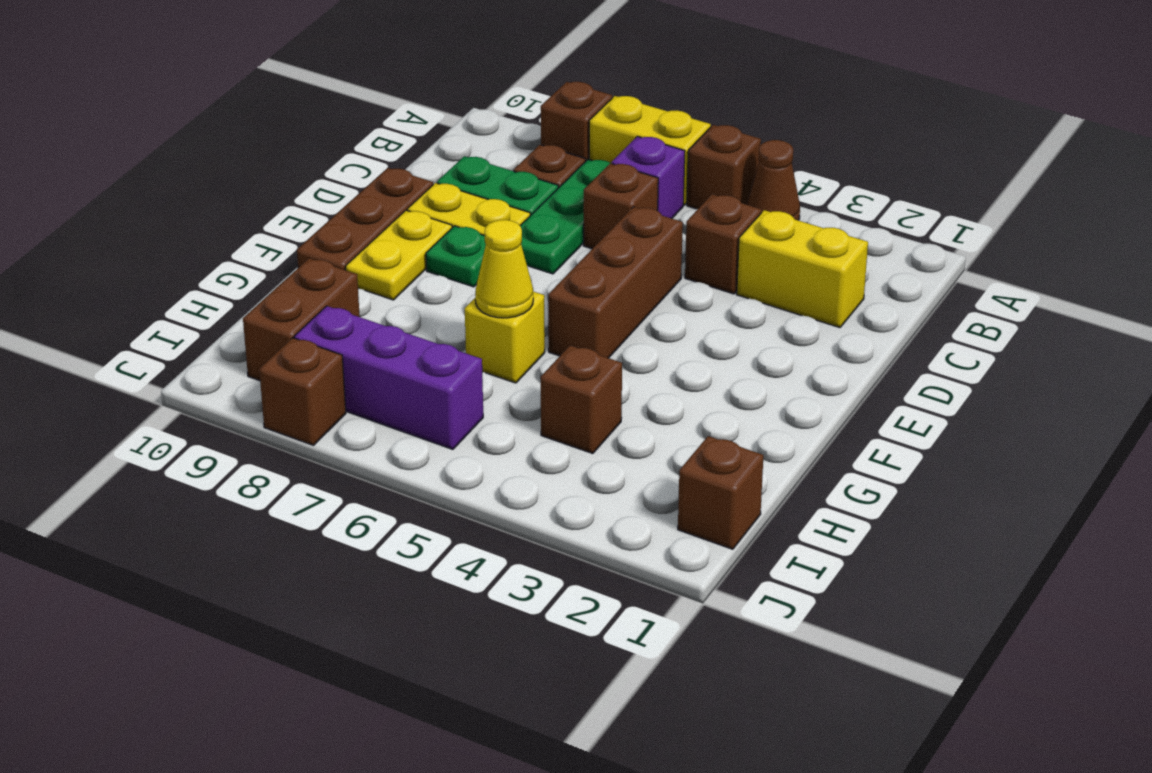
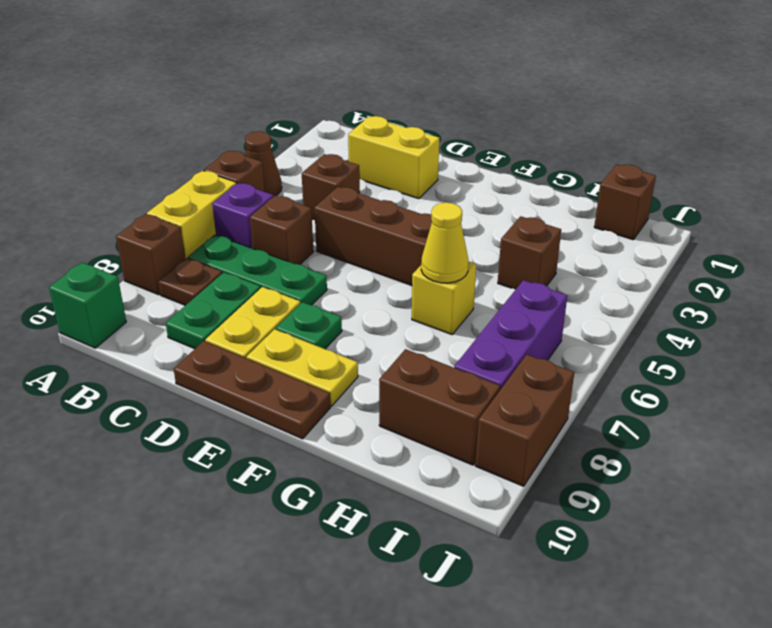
none -> green brick A10 level 1
yellow brick C2:C3 level 1 -> yellow brick C2:D2 level 1
brown brick J8 level 1 -> brown brick J8:J9 level 1

